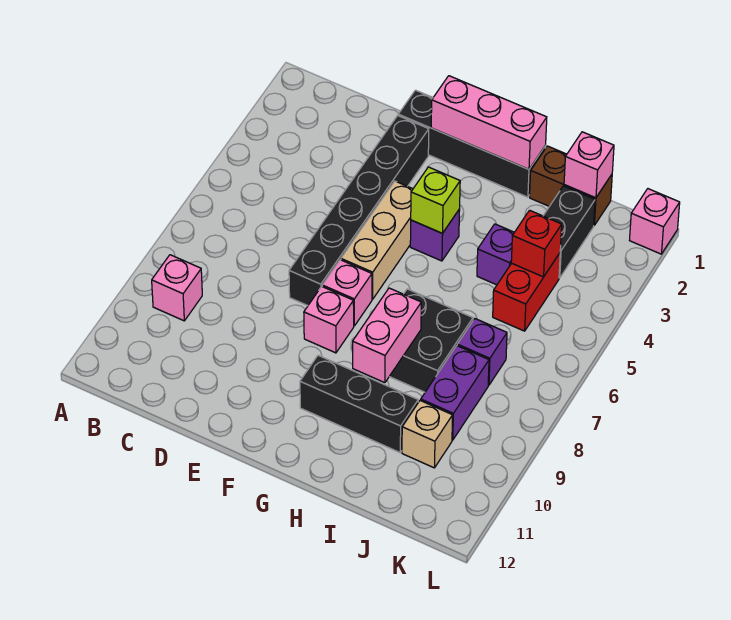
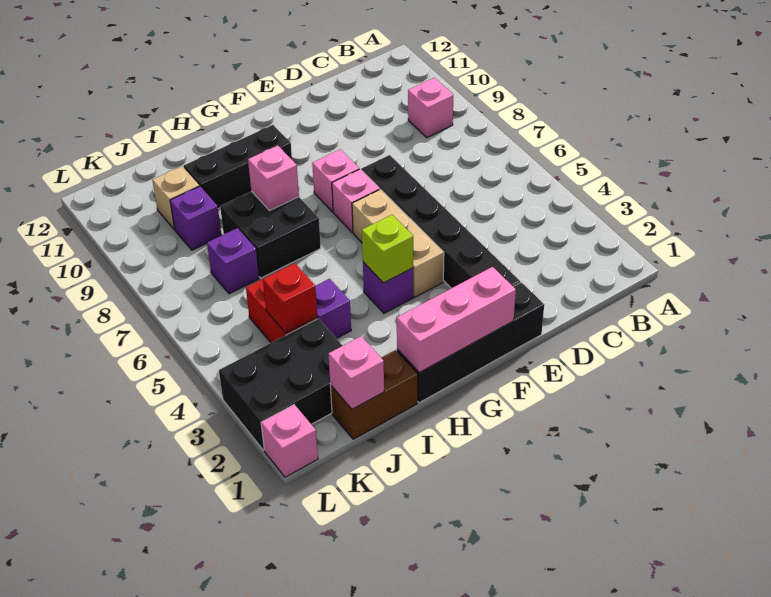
pink brick H8:H9 level 2 -> pink brick H8 level 2
black brick J2:J3 level 1 -> black brick J2:L3 level 1
purple brick J8:J9 level 1 -> purple brick J9 level 1

